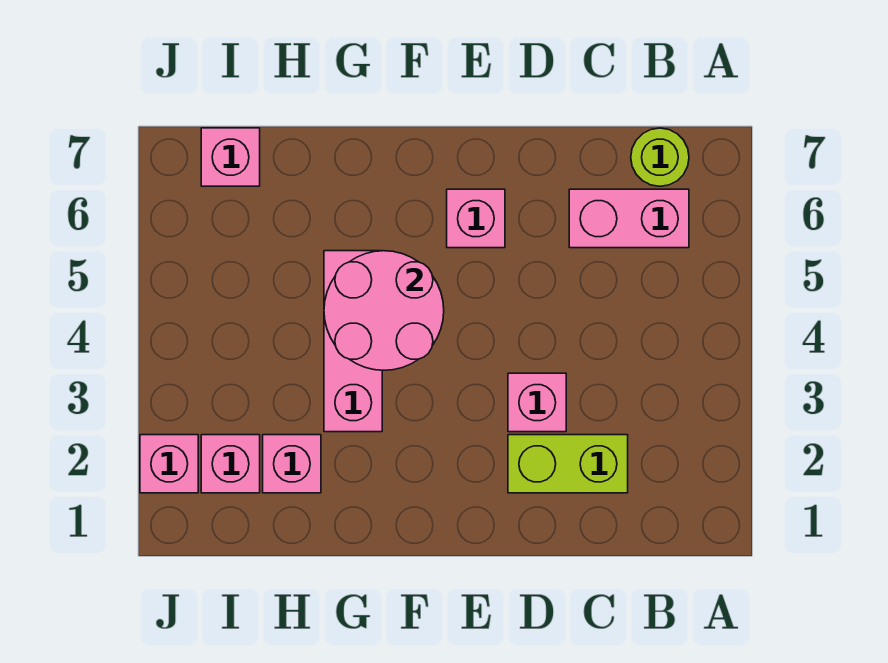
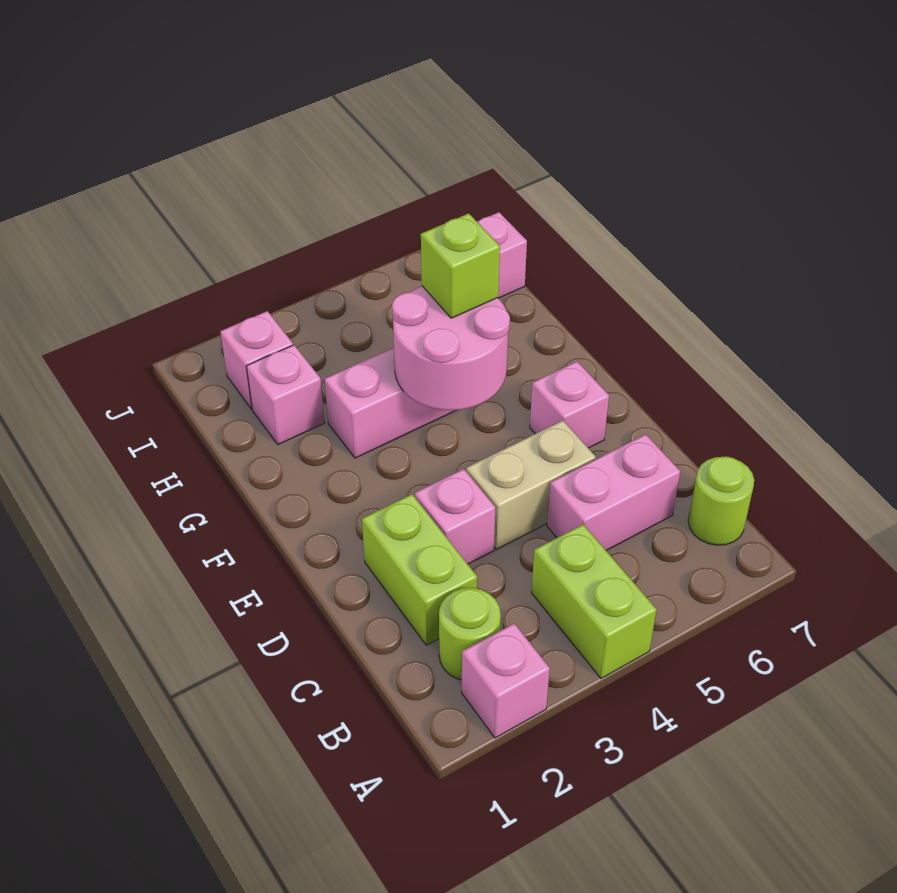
none -> lime brick A4:B4 level 1
none -> lime round brick B2 level 1
pink brick B6:C6 level 1 -> pink brick C5:C6 level 1
none -> tan brick D4:D5 level 1
none -> lime brick G5 level 3
pink brick J2 level 1 -> pink brick A2 level 1

